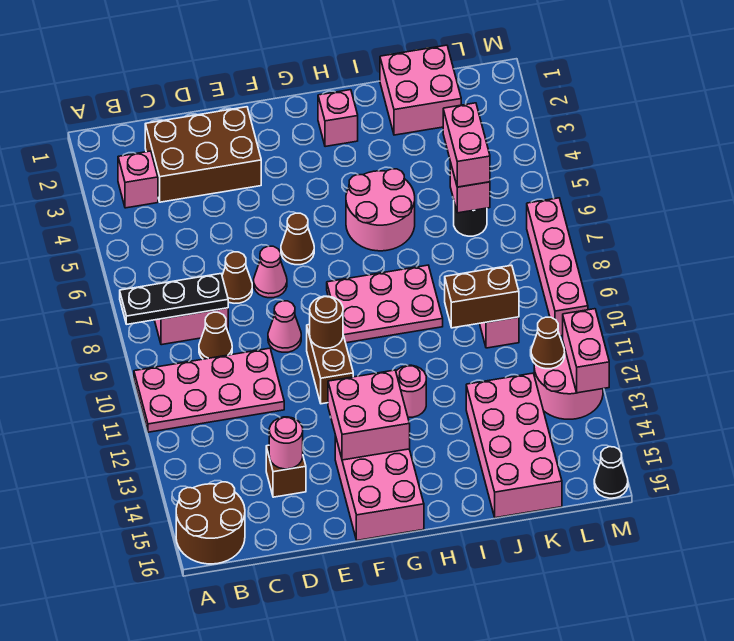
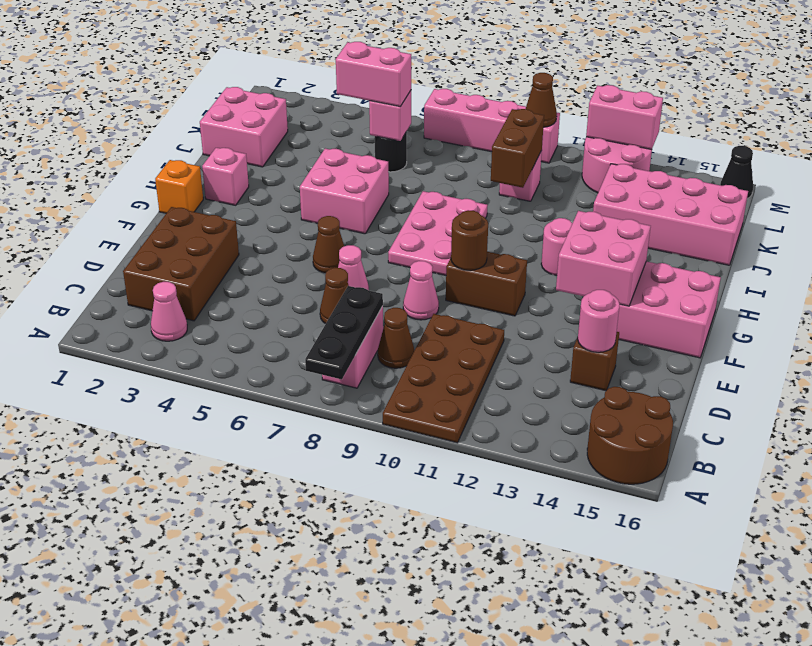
pink plate A10:D11 level 1 -> brown plate A10:D11 level 1
pink brick B3 level 1 -> pink cone B3 level 1
none -> orange brick G1 level 1
pink round brick H5:I6 level 1 -> pink brick H5:I6 level 1
brown cone L12 level 2 -> brown cone M10 level 2

